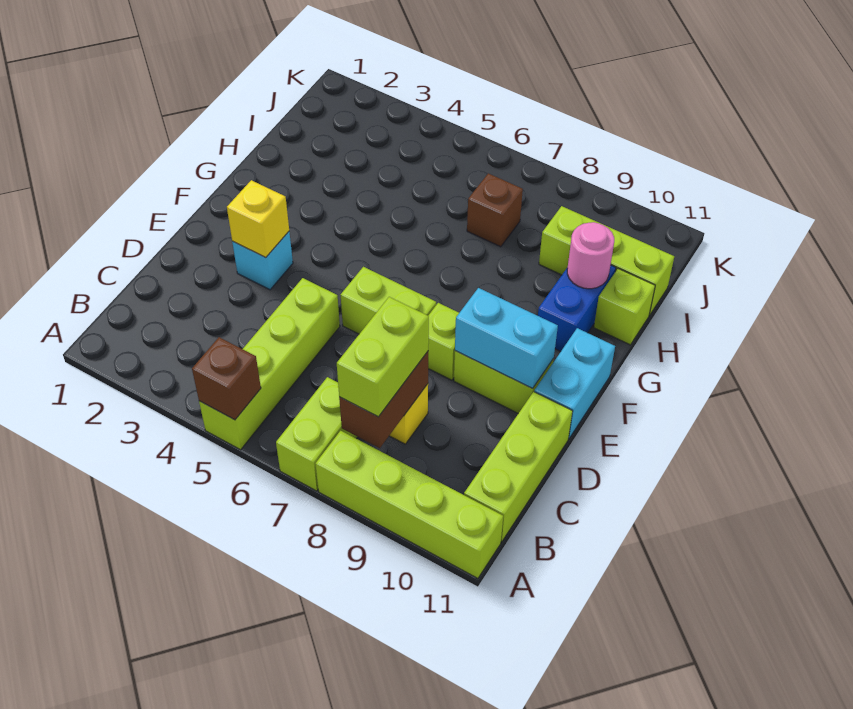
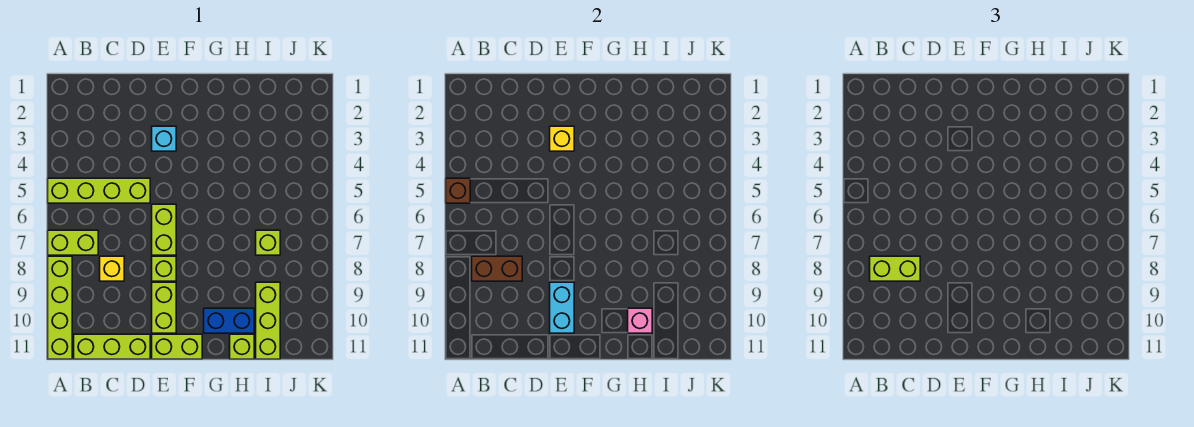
cyan brick E11:F11 level 1 -> lime brick E11:F11 level 1
pink round brick H10 level 2 -> pink brick H10 level 2
brown brick I7 level 1 -> lime brick I7 level 1

